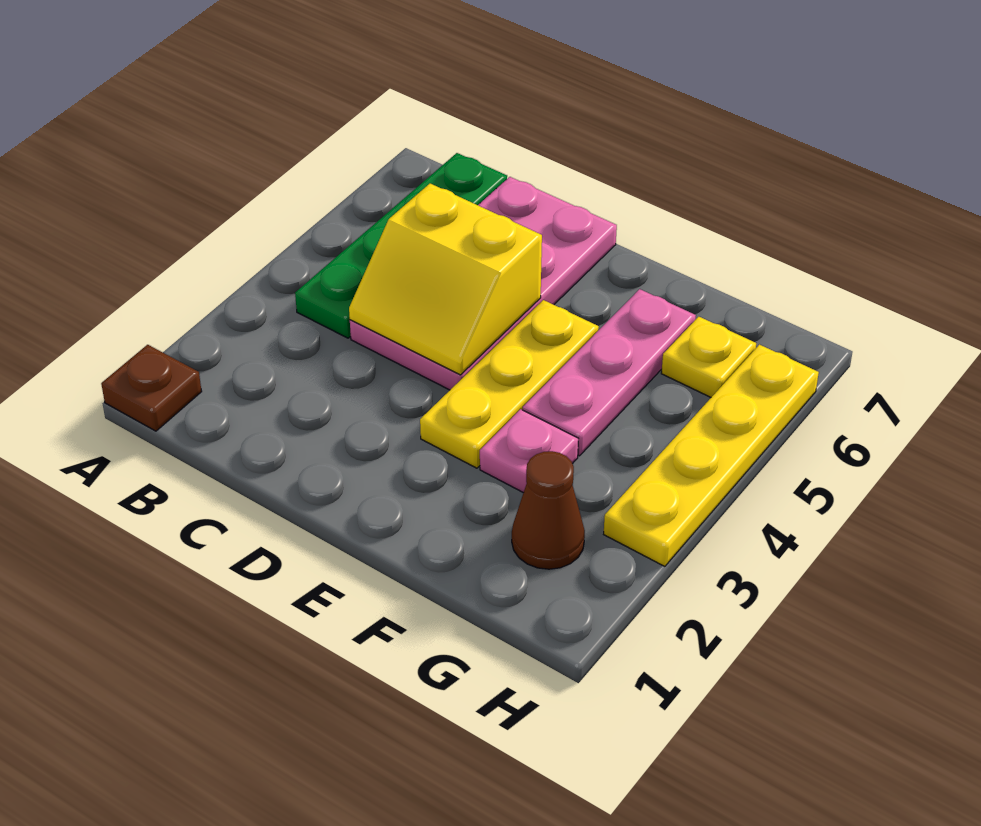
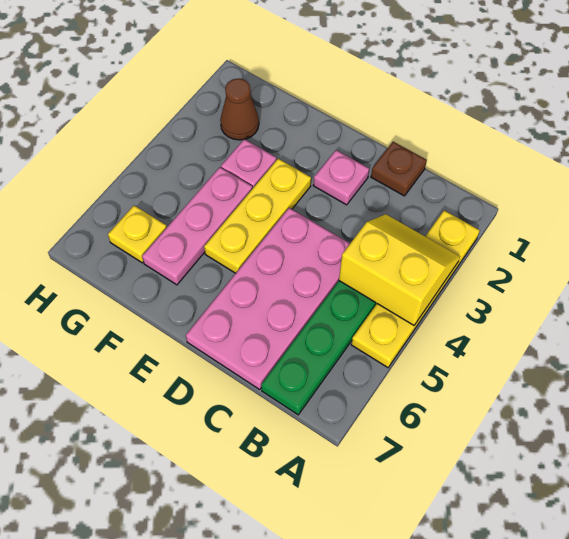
brown plate A1 level 1 -> brown plate C1 level 1
yellow slope C4:D5 level 2 top 5 -> yellow slope A3:B4 level 2 top 4
none -> pink plate D2 level 1
yellow plate H3:H6 level 1 -> yellow plate A2:A5 level 1

